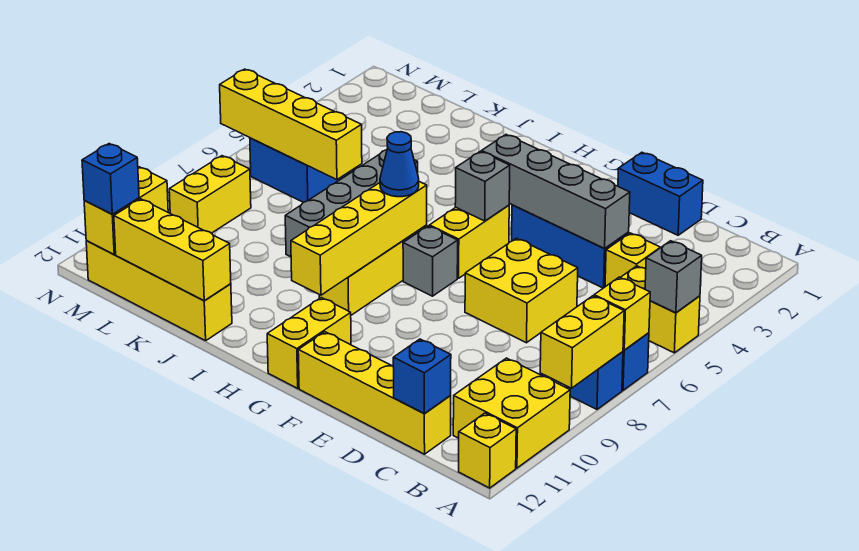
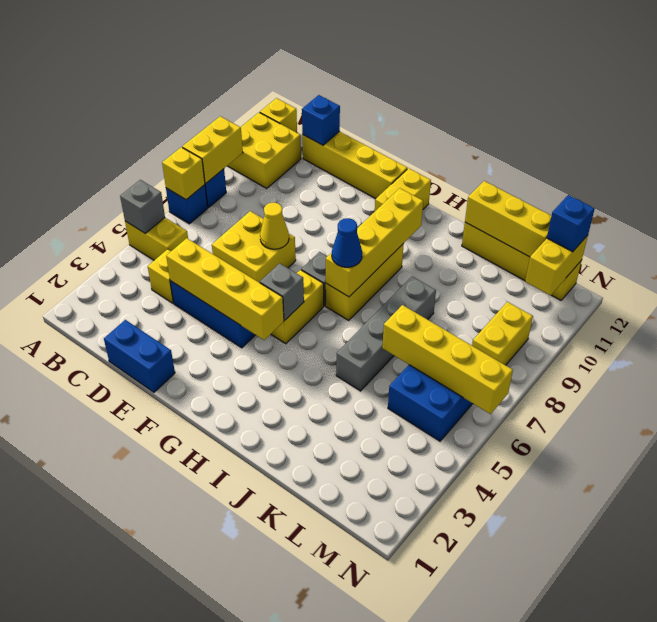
grey brick D4:G4 level 2 -> yellow brick D4:G4 level 2
none -> yellow cone E7 level 2

